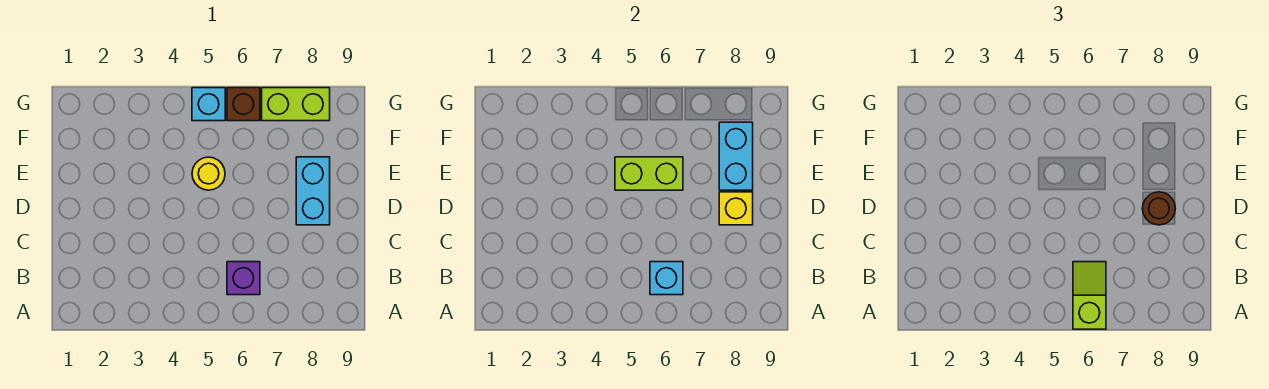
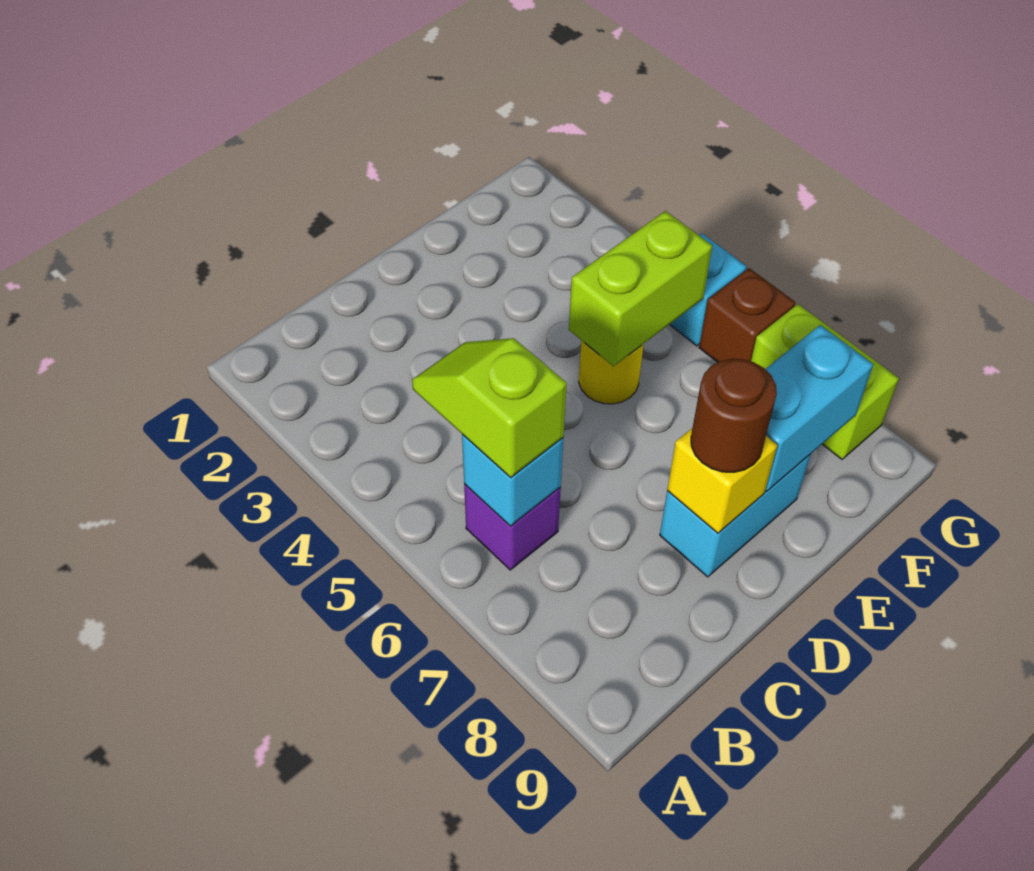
lime slope A6:B6 level 3 top A -> lime slope B5:B6 level 3 top 6
lime brick E5:E6 level 2 -> lime brick E5:F5 level 2

